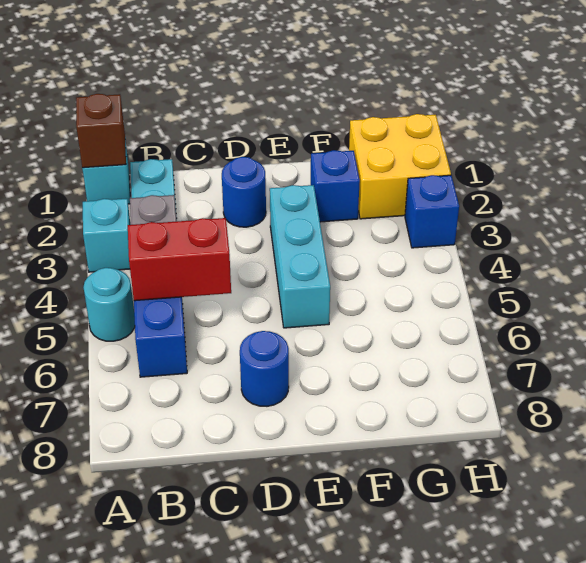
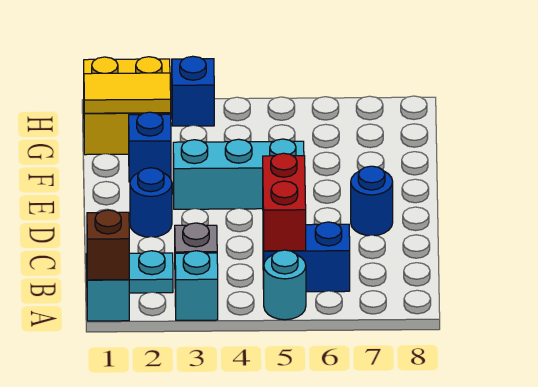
none -> yellow tile G1:G2 level 2

